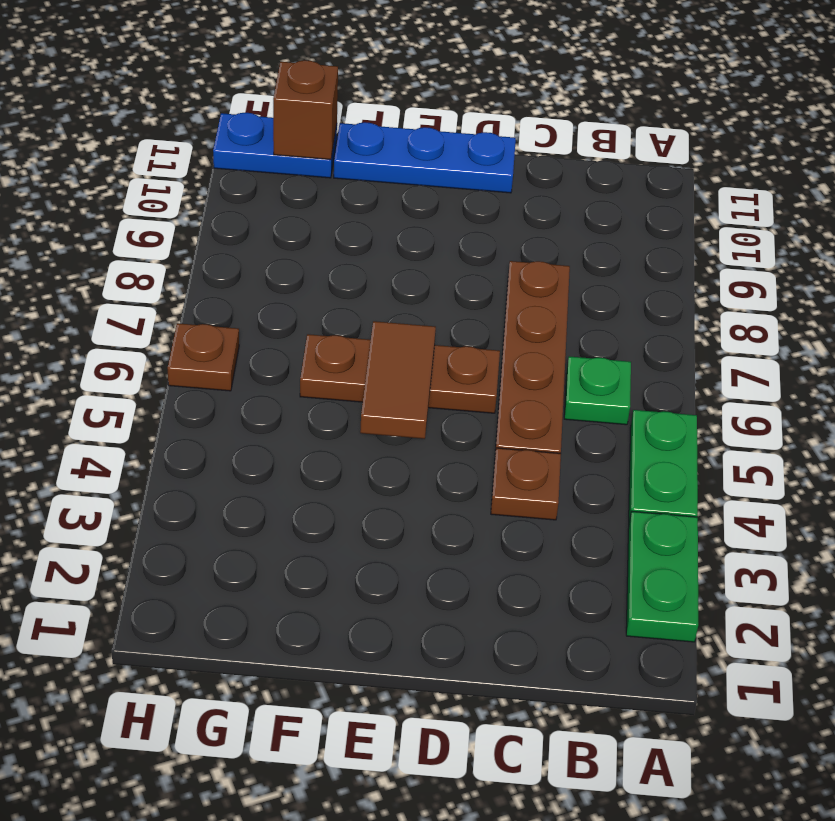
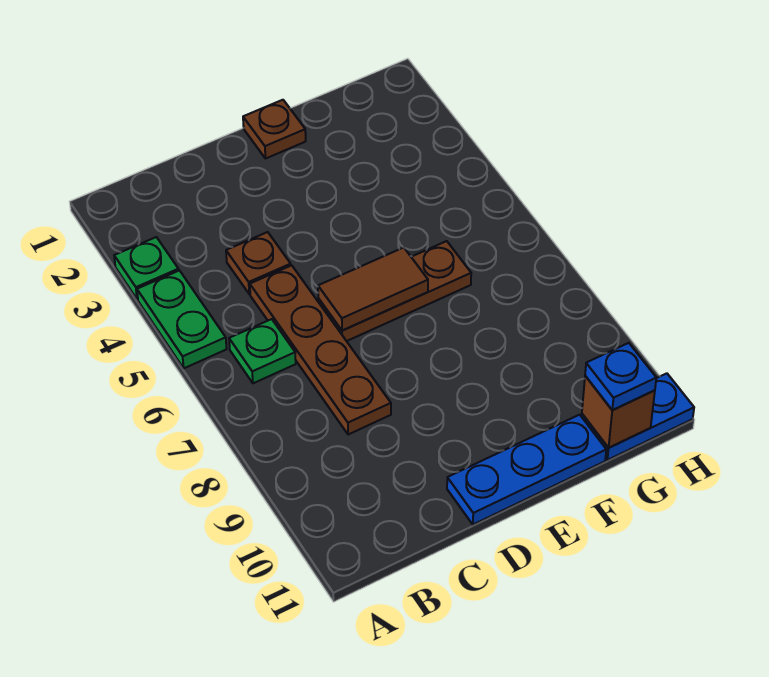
green plate A2:A3 level 1 -> green plate A3 level 1
brown tile E5:E6 level 2 -> brown tile D6:E6 level 2
none -> blue plate G11 level 3
brown plate H6 level 1 -> brown plate E1 level 1

